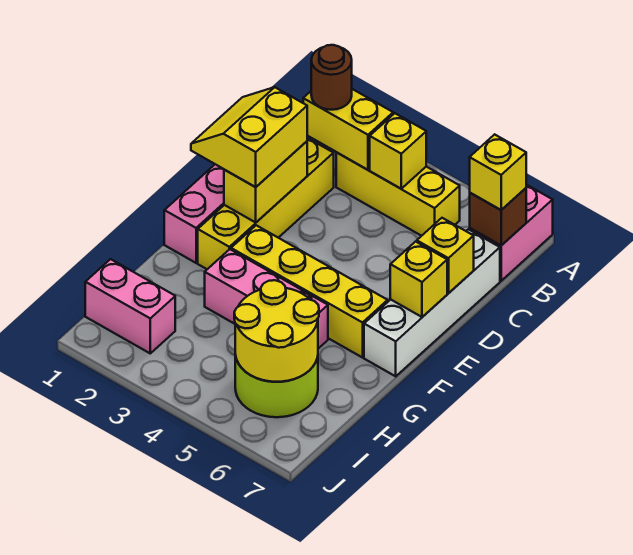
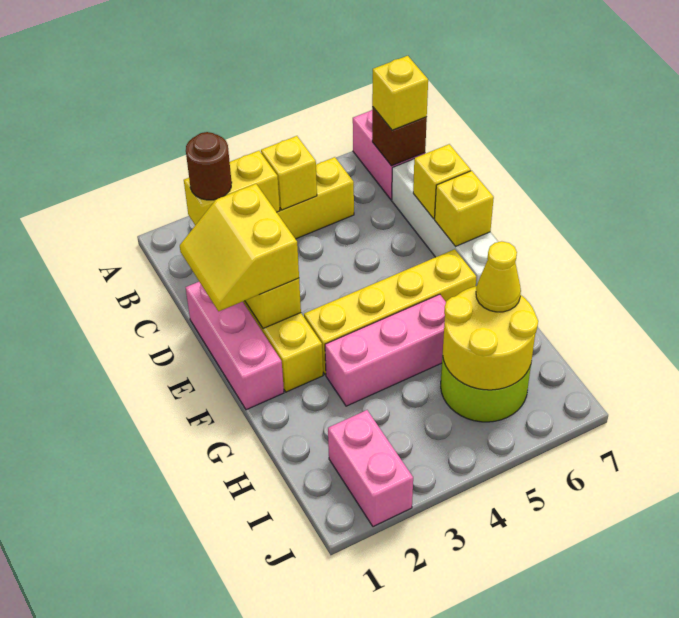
none -> yellow cone H6 level 3
pink brick I1:I2 level 1 -> pink brick I2:J2 level 1

